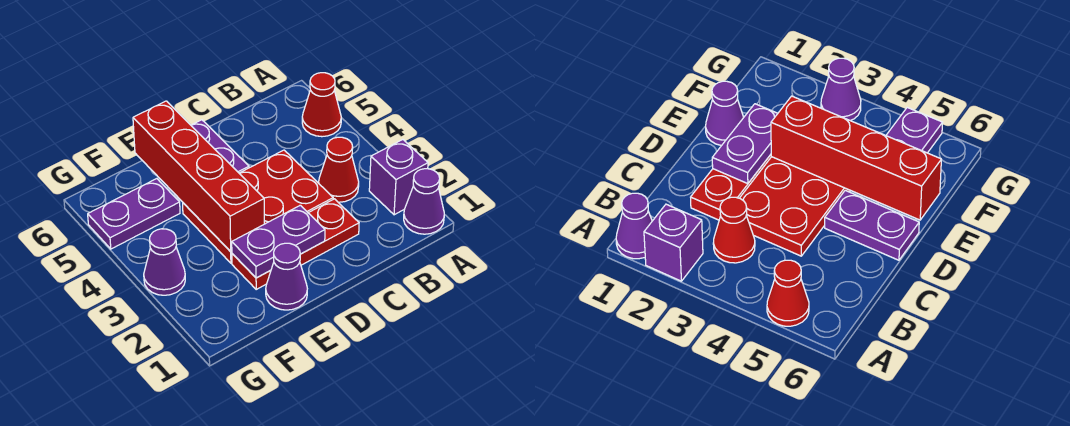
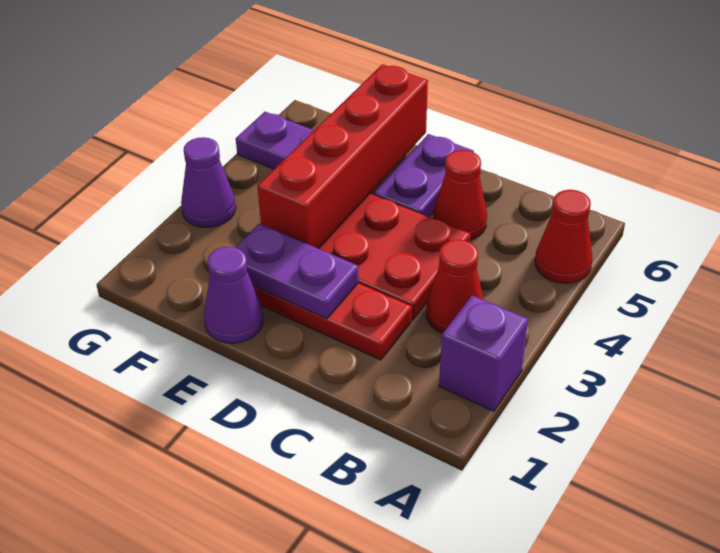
purple cone A1 level 1 -> none
none -> red cone C5 level 1

